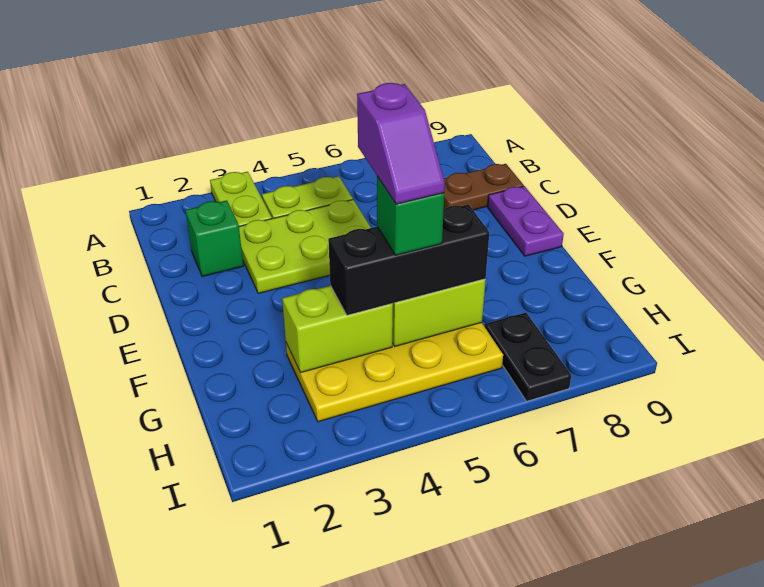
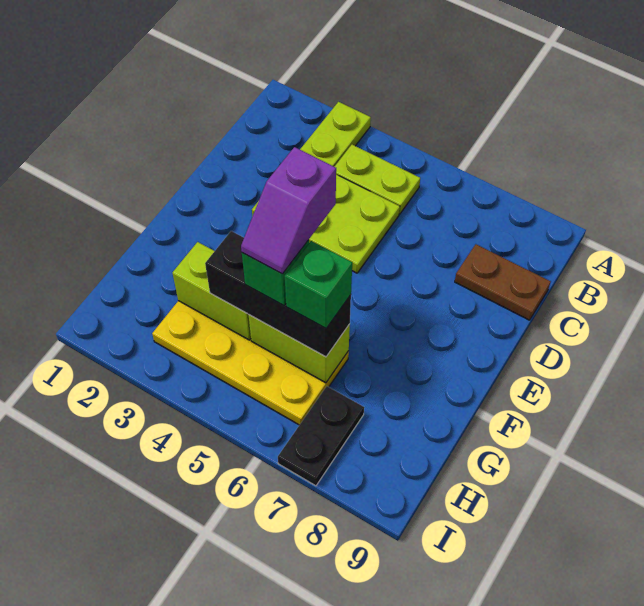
green brick C2 level 1 -> green brick G6 level 4
purple plate D9:E9 level 1 -> none

